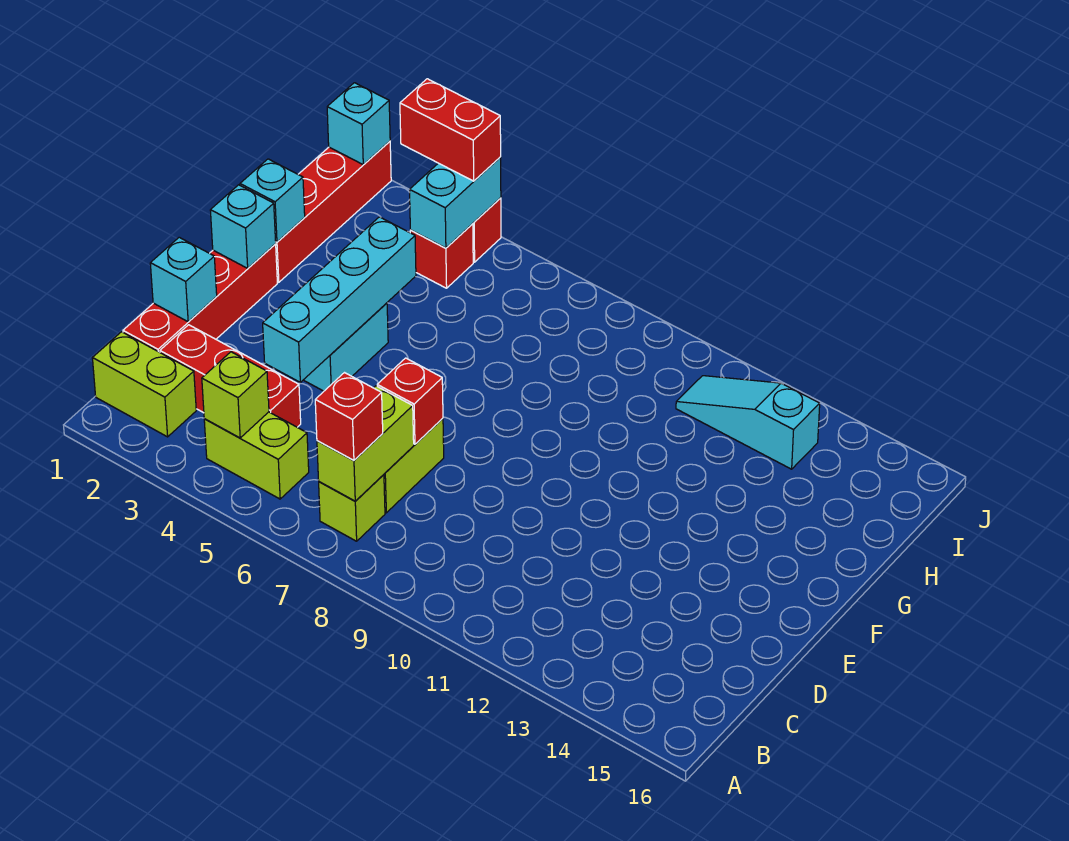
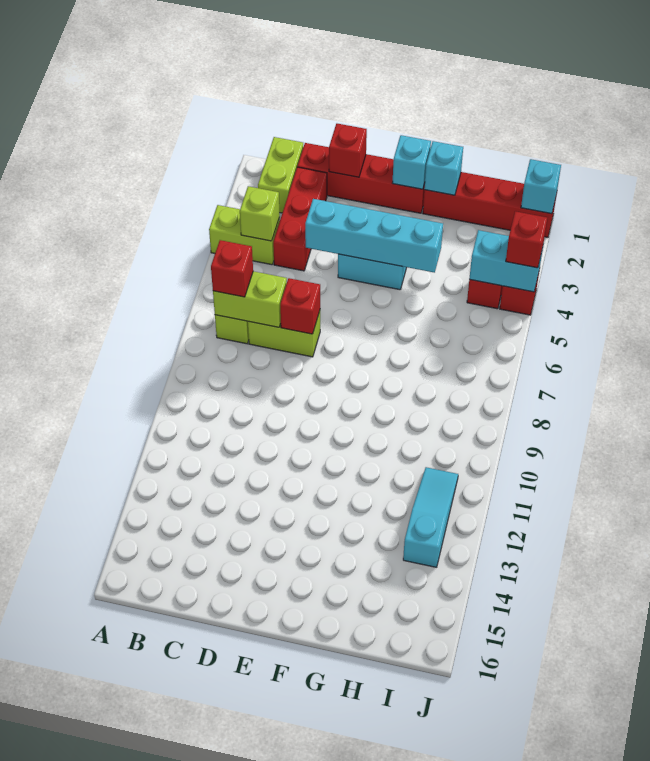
lime brick B4:B5 level 1 -> lime brick A4:B4 level 1
cyan brick D1 level 2 -> red brick D1 level 2
red brick J3:J4 level 3 -> red brick J4 level 3

